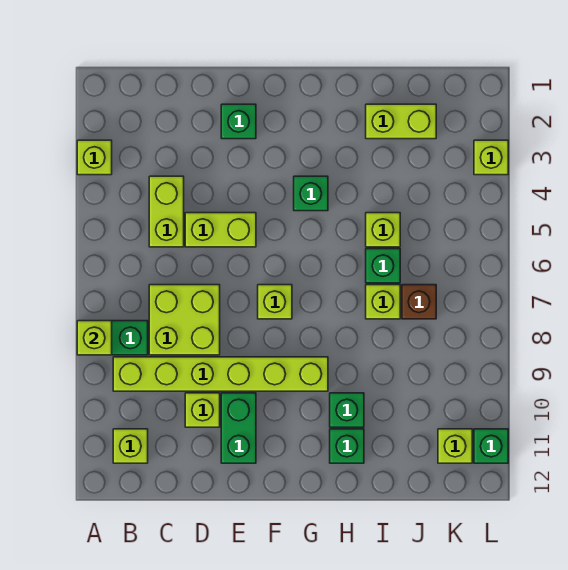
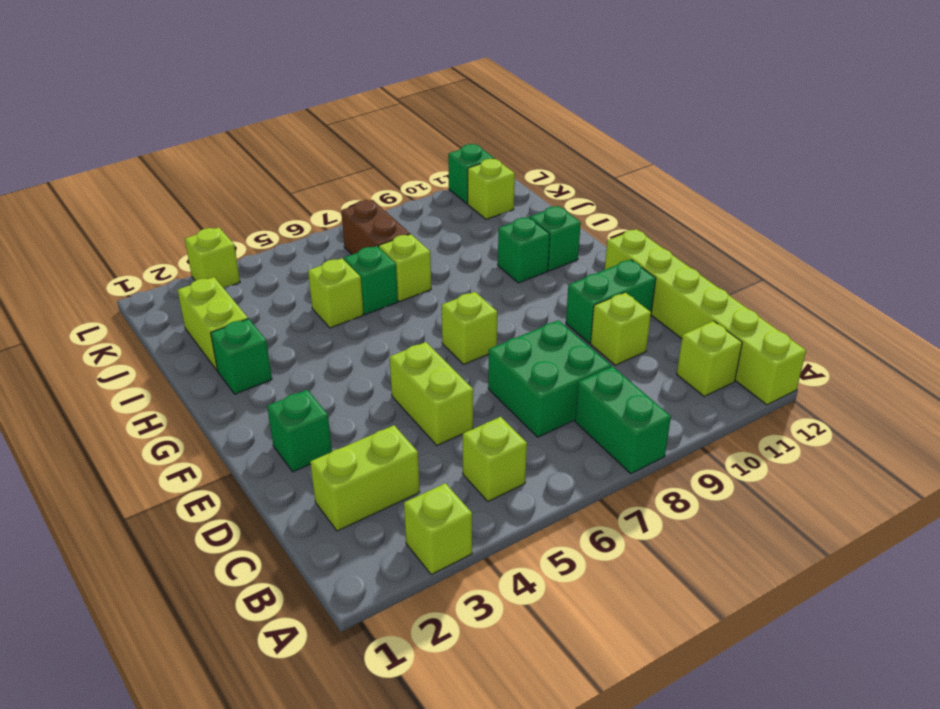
lime brick A8 level 2 -> lime brick B5 level 1
lime brick B9:G9 level 1 -> lime brick A12:F12 level 1
lime brick C4:C5 level 1 -> lime brick C2:C3 level 1
lime brick C7:D8 level 1 -> green brick C7:D8 level 1
green brick G4 level 1 -> green brick H2 level 1
brown brick J7 level 1 -> brown brick J7:K7 level 1

